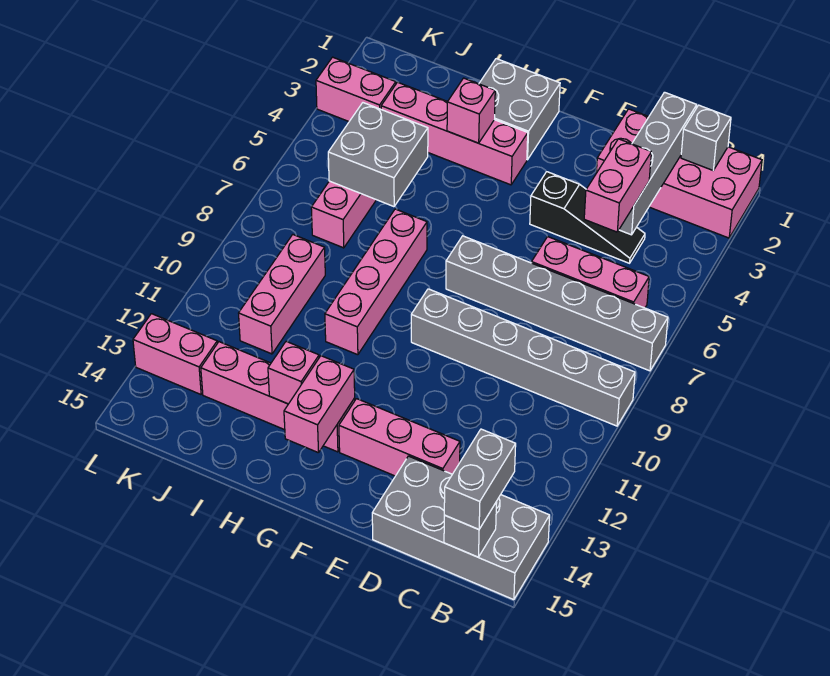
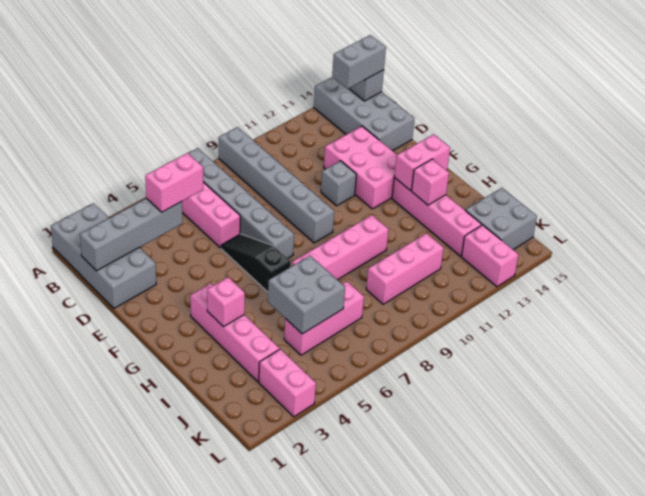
pink brick A1:D2 level 1 -> grey brick A1:D2 level 1
grey brick B1 level 2 -> grey brick E11 level 1
black slope C4:E4 level 1 top E -> black slope E6:G6 level 1 top G
pink brick D13:F13 level 1 -> pink brick D12:F13 level 1
grey brick G1:H2 level 1 -> grey brick J14:K15 level 1

